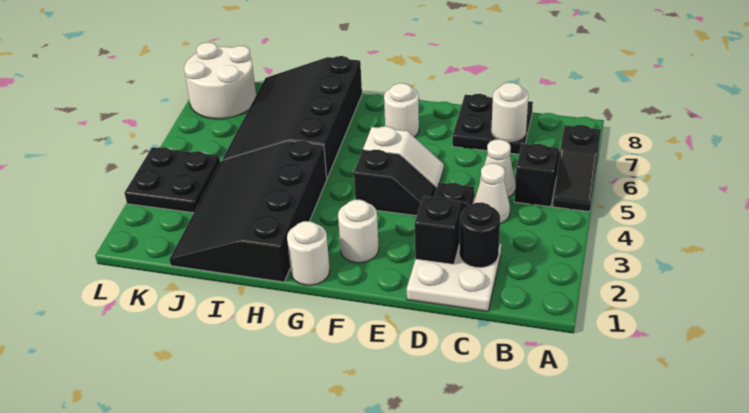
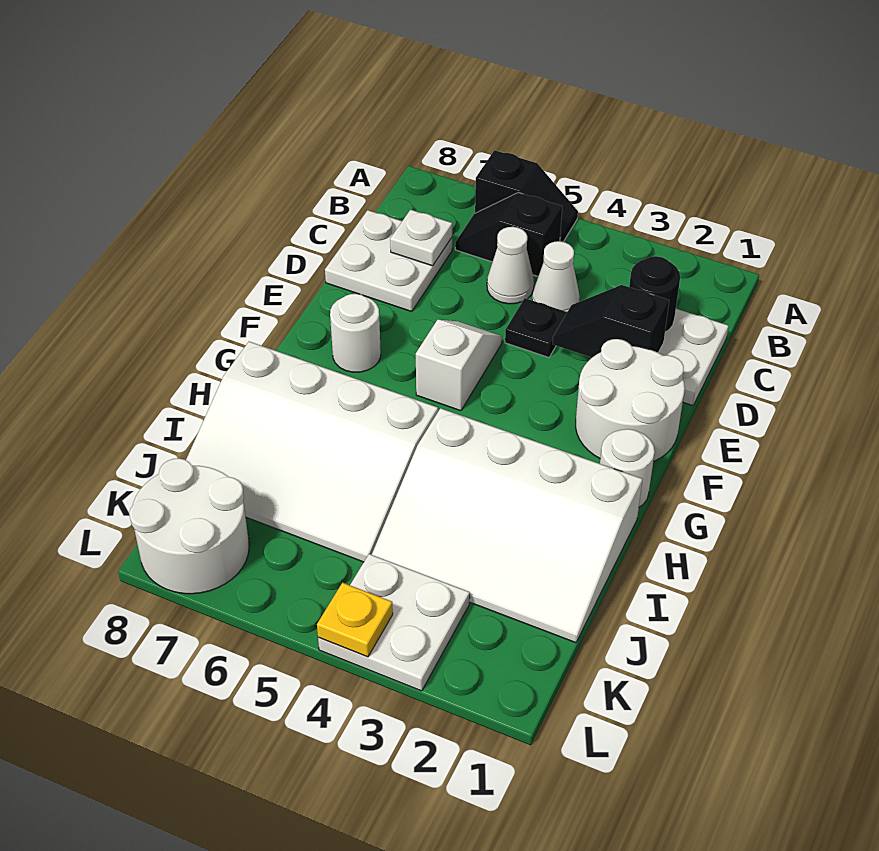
black plate C7:D8 level 1 -> white plate C7:D8 level 1
white round brick C7 level 2 -> white plate C7 level 2
black slope E4:F4 level 1 top F -> none
white round brick F2 level 1 -> white round brick E1:F2 level 1
black slope H1:J4 level 1 top H -> white slope H1:J4 level 1 top H
black slope H5:J8 level 1 top H -> white slope H5:J8 level 1 top H
black plate K3:L4 level 1 -> white plate K3:L4 level 1
none -> yellow plate L4 level 2

